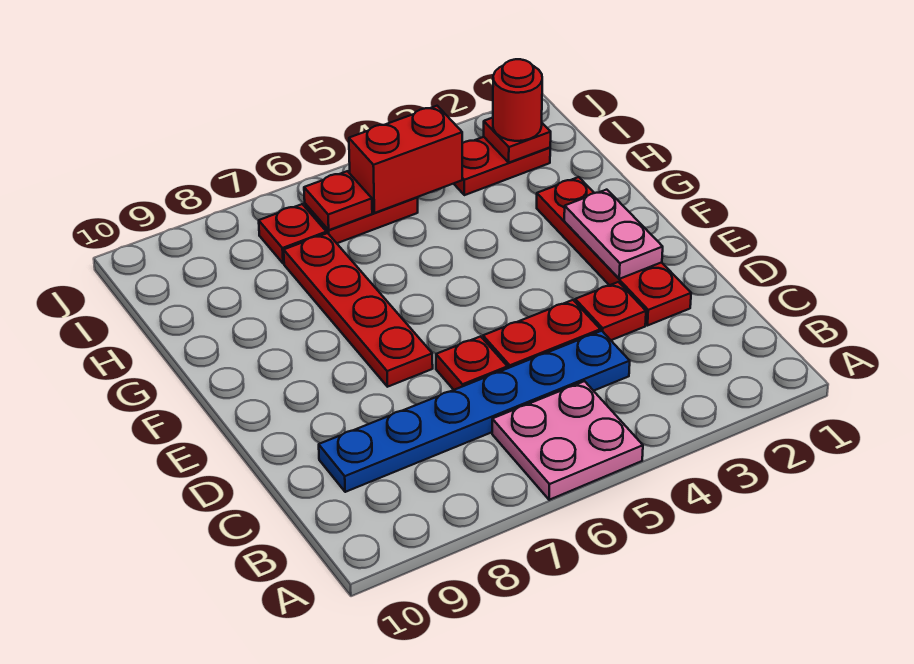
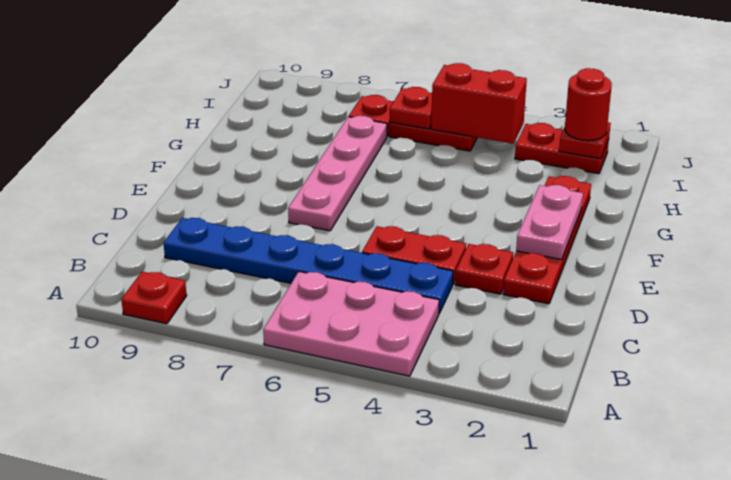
pink plate A5:B6 level 1 -> pink plate A4:B6 level 1
red plate D6 level 1 -> red plate A9 level 1
red plate E7:H7 level 1 -> pink plate E7:H7 level 1

